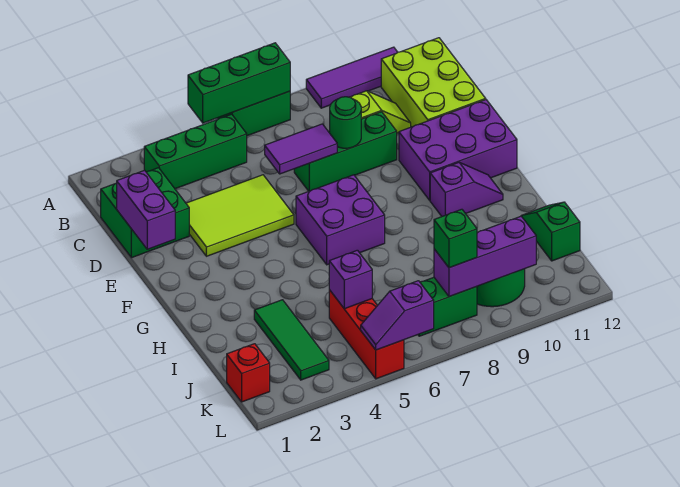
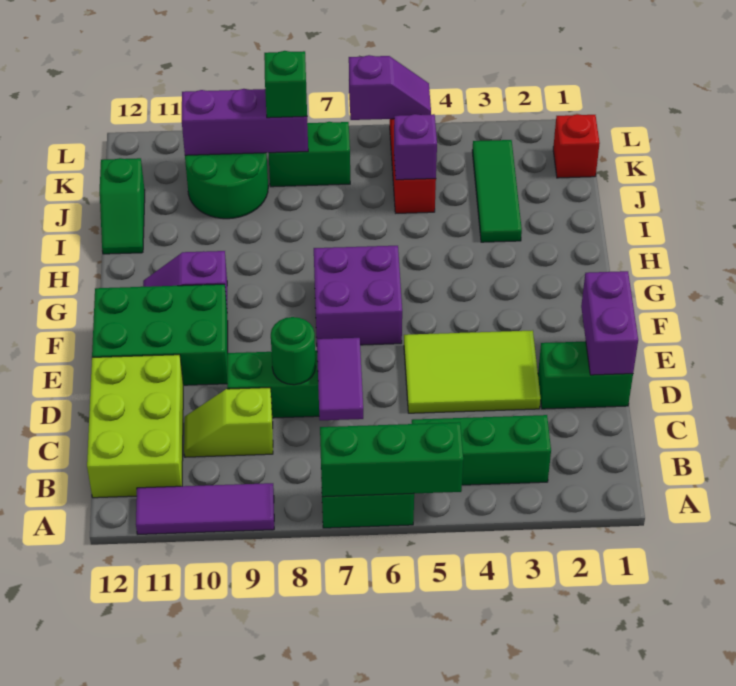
green brick C1:D2 level 1 -> green brick D1:D2 level 1
purple tile D6:D7 level 2 -> purple tile C7:D7 level 2
purple brick E10:F12 level 1 -> green brick E10:F12 level 1

